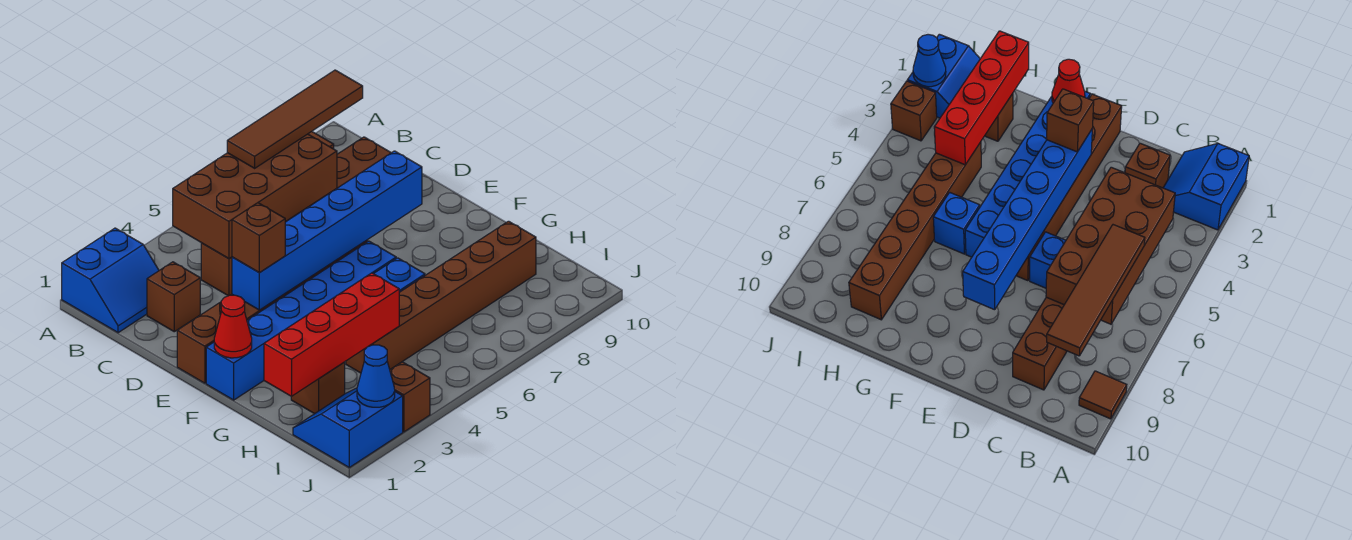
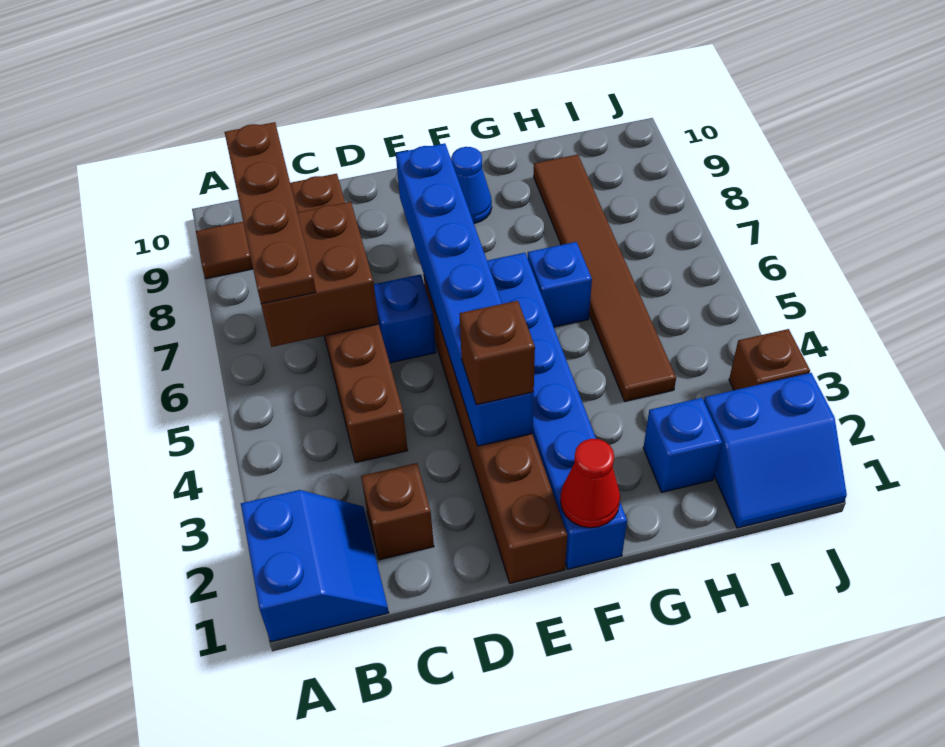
brown brick B4:C7 level 2 -> brown brick B6:C7 level 2
brown tile B6:B9 level 3 -> brown plate B6:B9 level 3
red brick H1:H4 level 2 -> none
brown brick H2 level 1 -> blue brick H2 level 1
brown brick H4:H9 level 1 -> brown tile H4:H9 level 1
blue slope I1:J2 level 1 top J -> blue slope I1:J2 level 1 top 2
blue cone J2 level 2 -> blue cone F9 level 1

